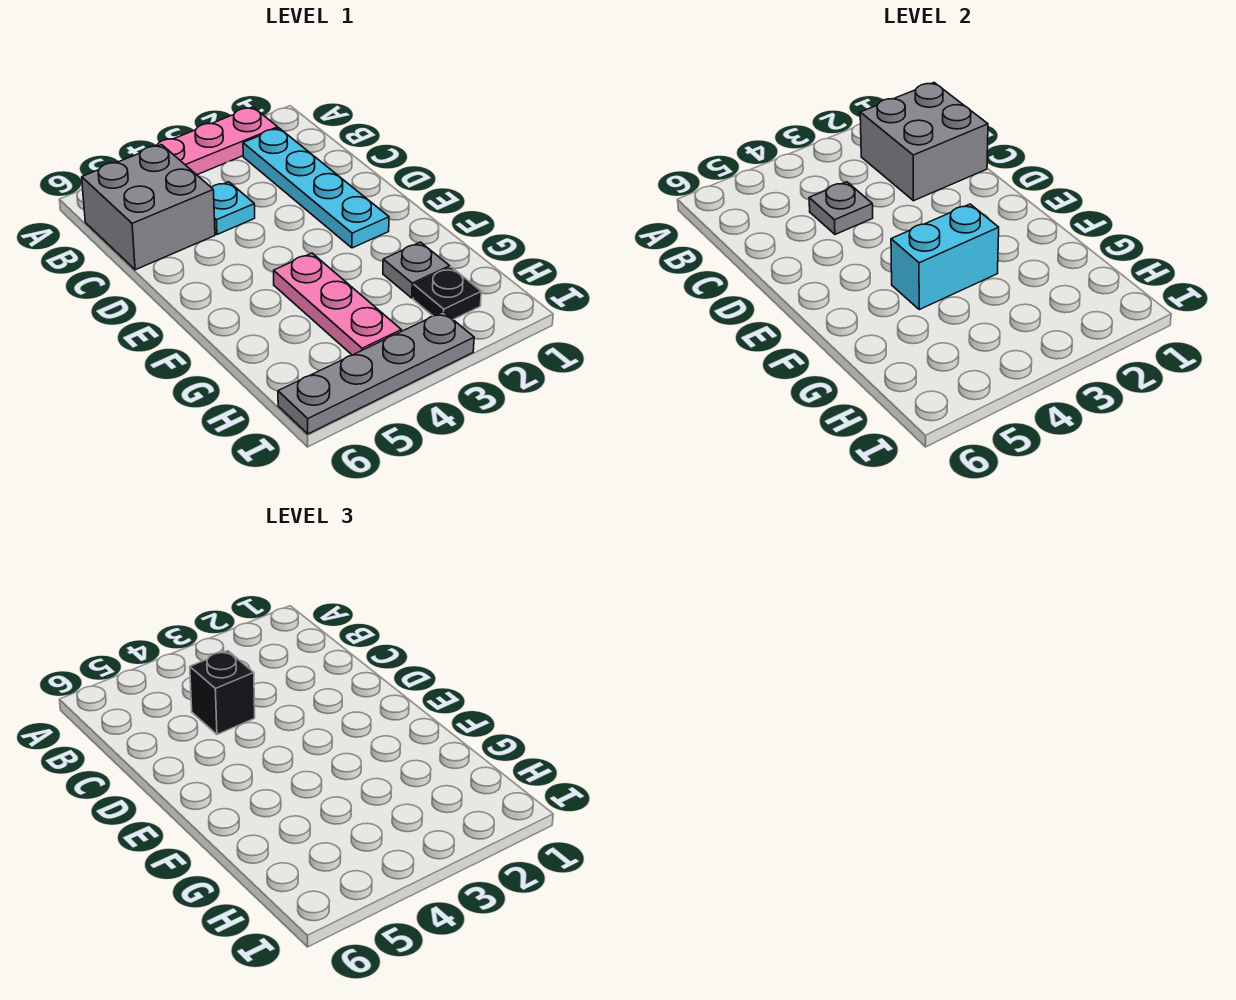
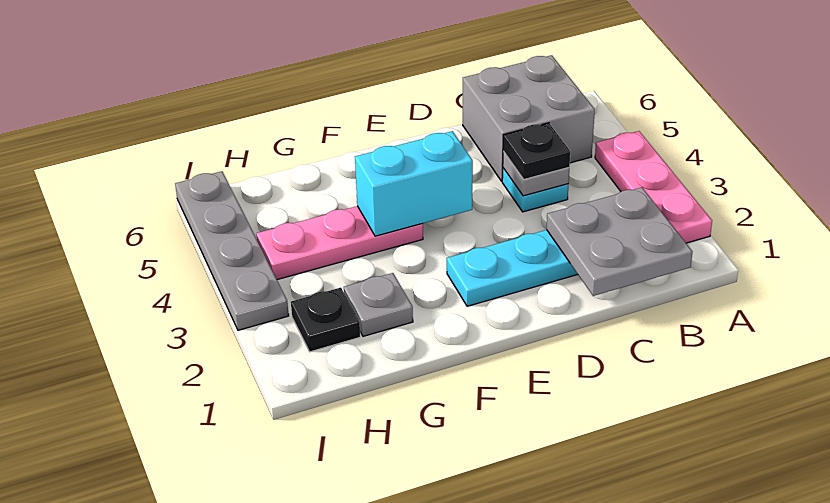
grey brick B1:C2 level 2 -> grey plate B1:C2 level 2
black brick C4 level 3 -> black plate C4 level 3
cyan brick F3:F4 level 2 -> cyan brick E4:F4 level 2

